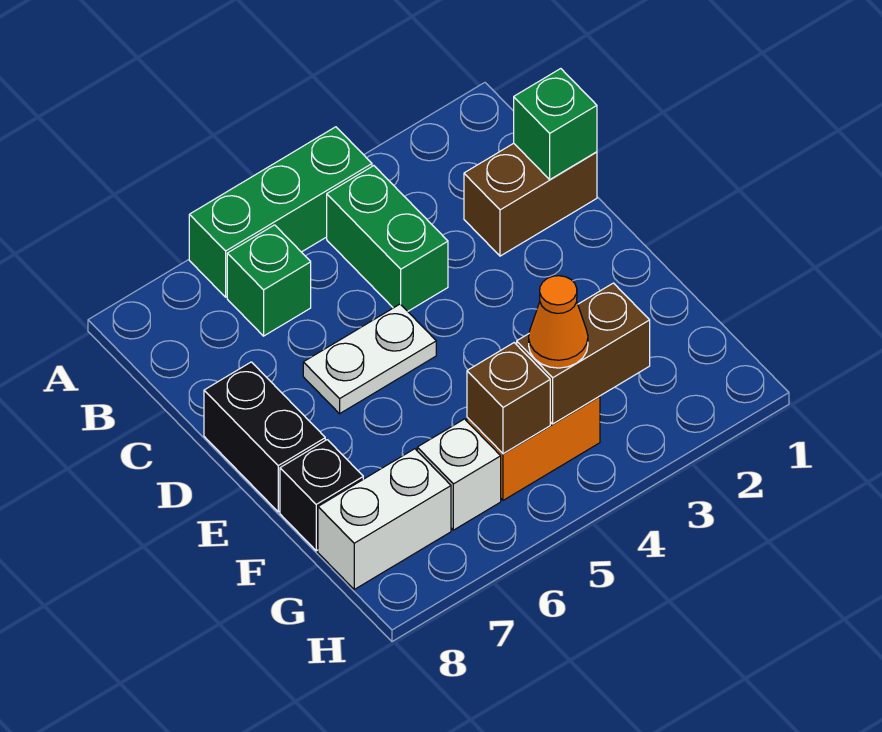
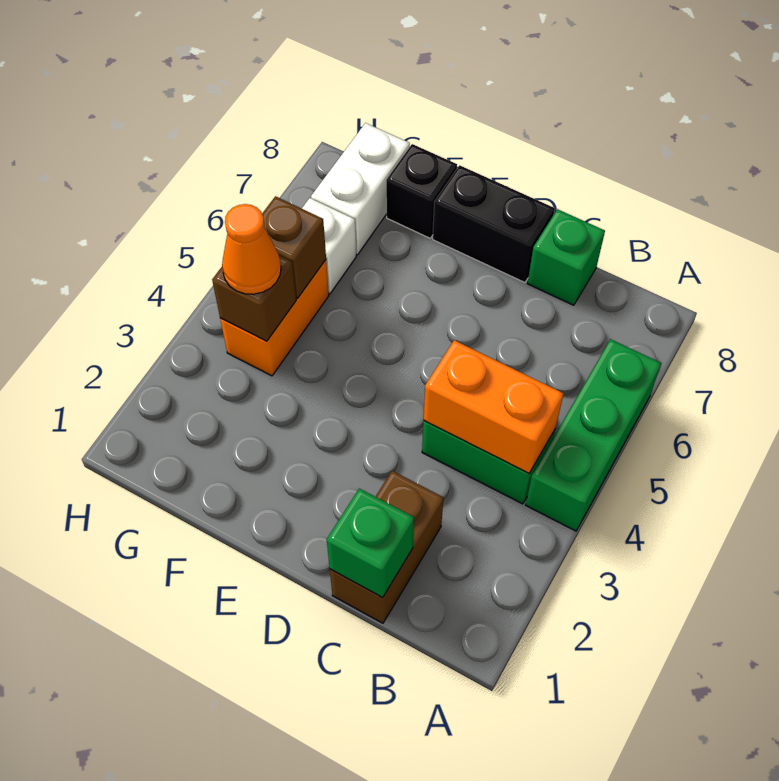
none -> orange brick B4:C4 level 2
green brick B6 level 1 -> green brick C8 level 1
white plate D5:D6 level 1 -> none
brown brick G3:G4 level 2 -> brown brick G4 level 2

